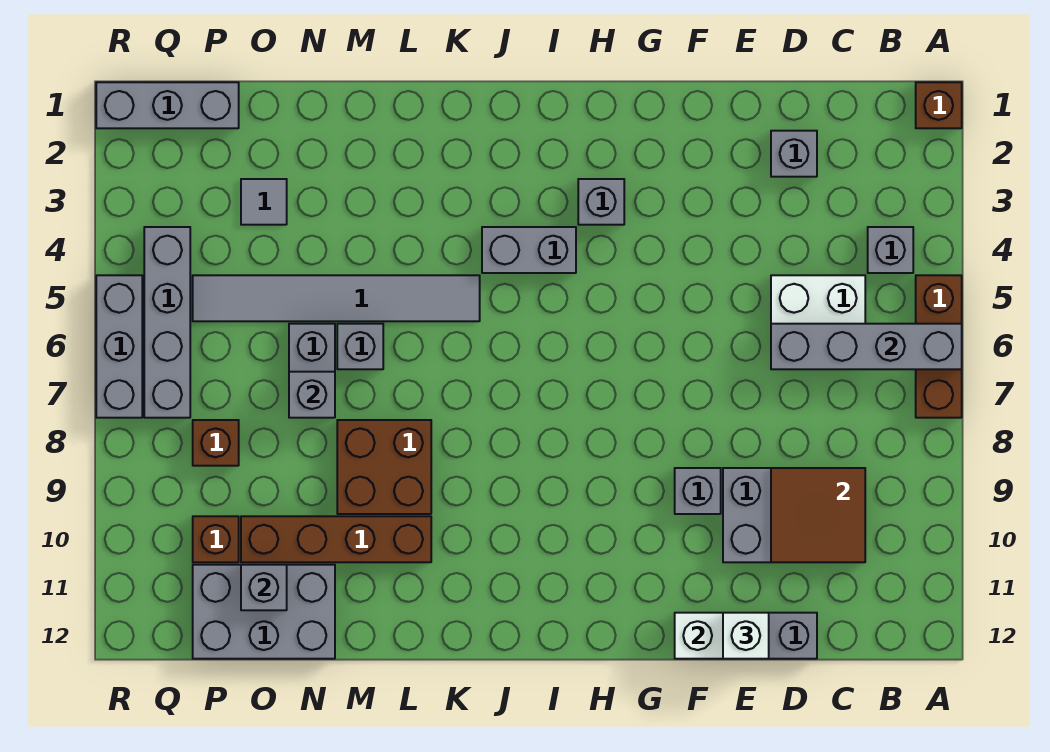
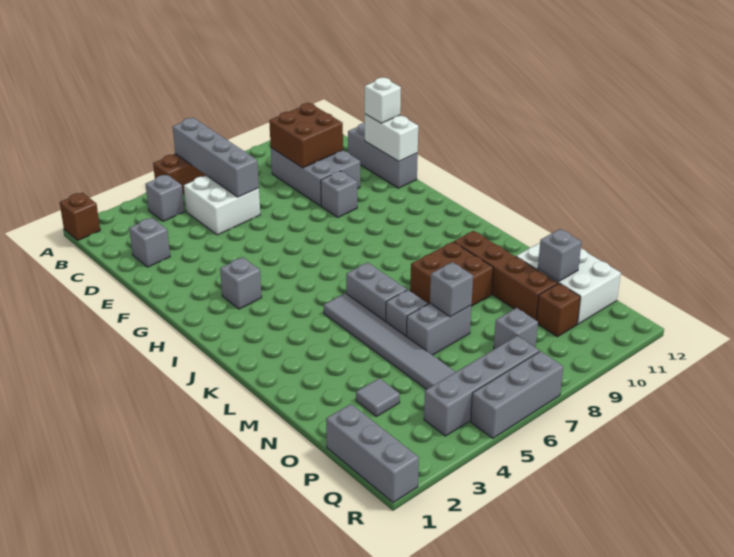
brown tile C9:D10 level 2 -> brown brick C9:D10 level 2
grey brick I4:J4 level 1 -> grey brick K6:L6 level 1
grey brick N11:P12 level 1 -> white brick N11:P12 level 1
brown brick P8 level 1 -> grey brick P8 level 1

